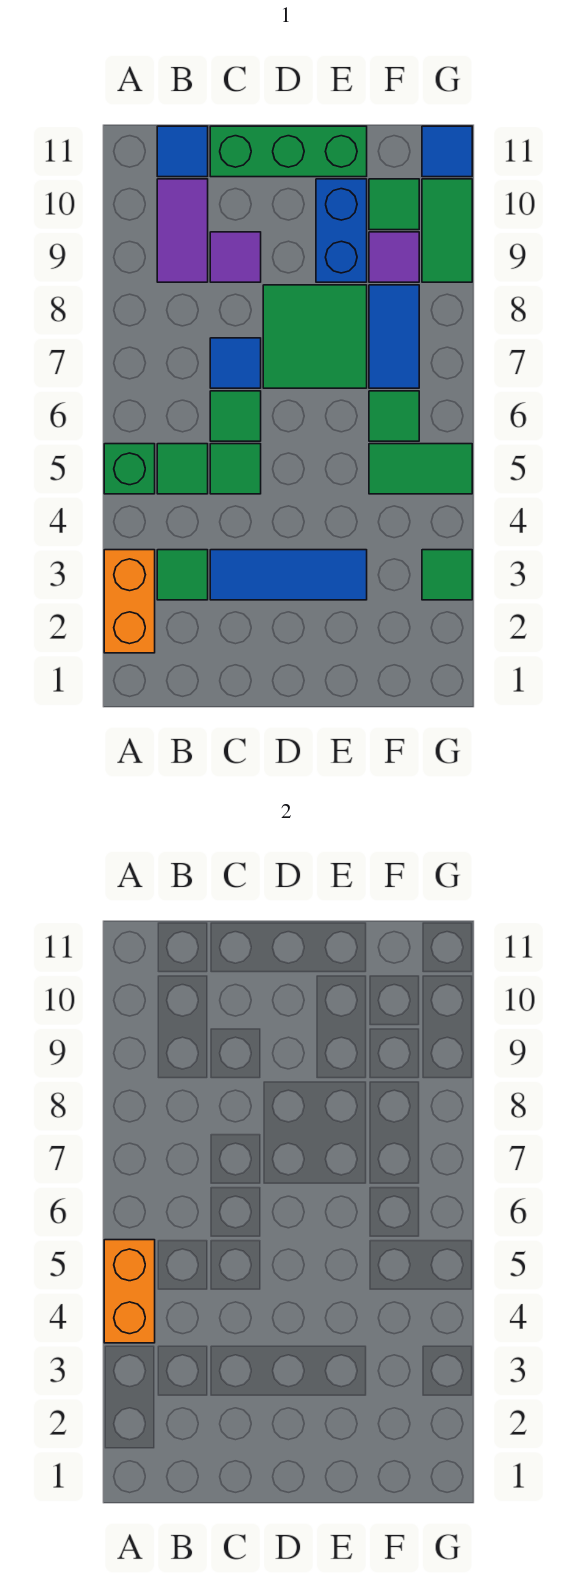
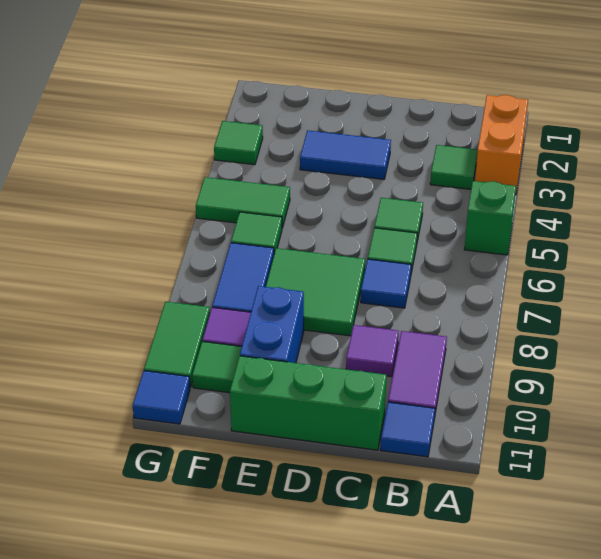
orange brick A4:A5 level 2 -> none
green tile B5 level 1 -> none
blue tile C3:E3 level 1 -> blue tile D3:E3 level 1

